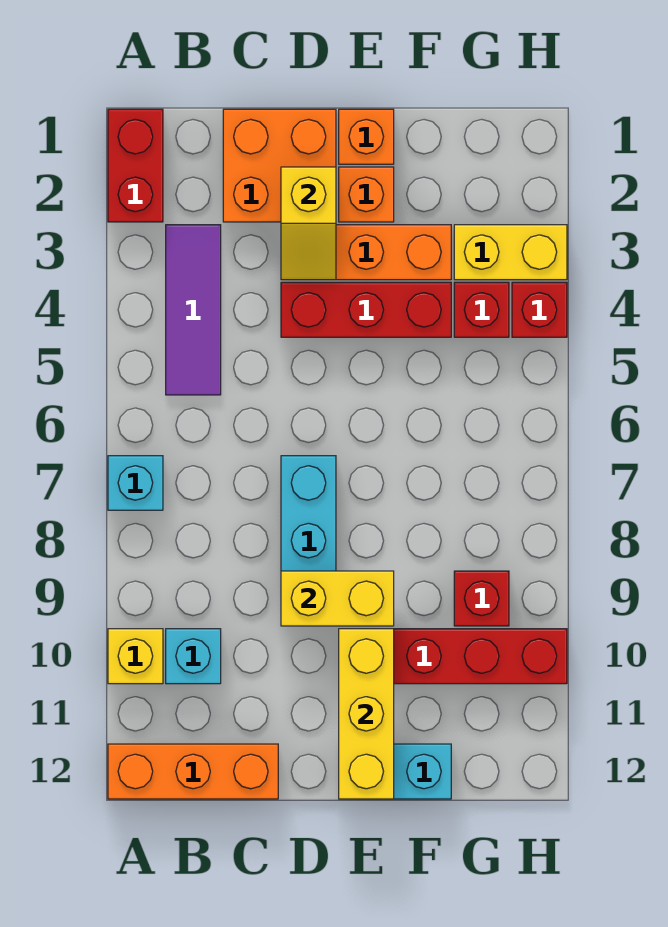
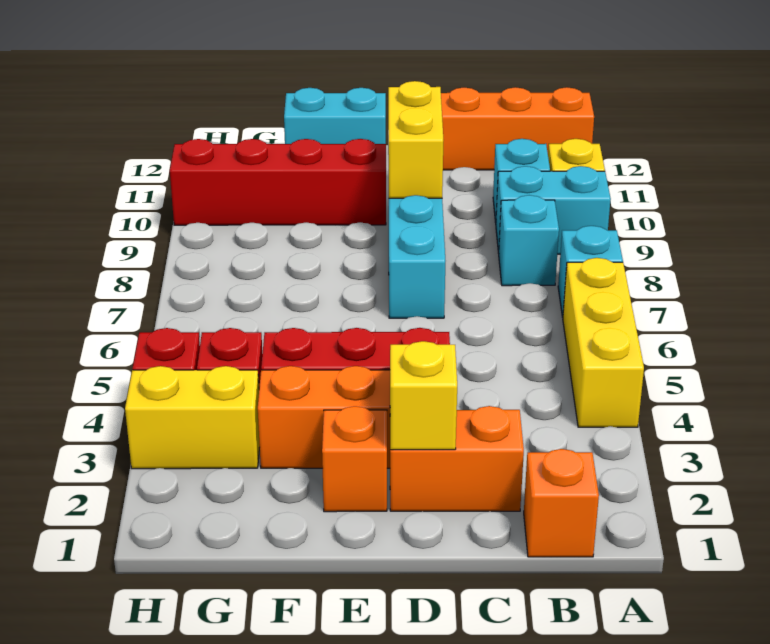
red brick A1:A2 level 1 -> none
none -> cyan brick A9:B9 level 1
purple tile B3:B5 level 1 -> none
none -> cyan brick B8 level 1
orange brick C1:D2 level 1 -> orange brick C2:D2 level 1
yellow brick D9:E9 level 2 -> yellow brick D9:D10 level 2
orange brick E1 level 1 -> orange brick B1 level 1
yellow brick E10:E12 level 2 -> yellow brick A4:A6 level 1
red brick G9 level 1 -> none

